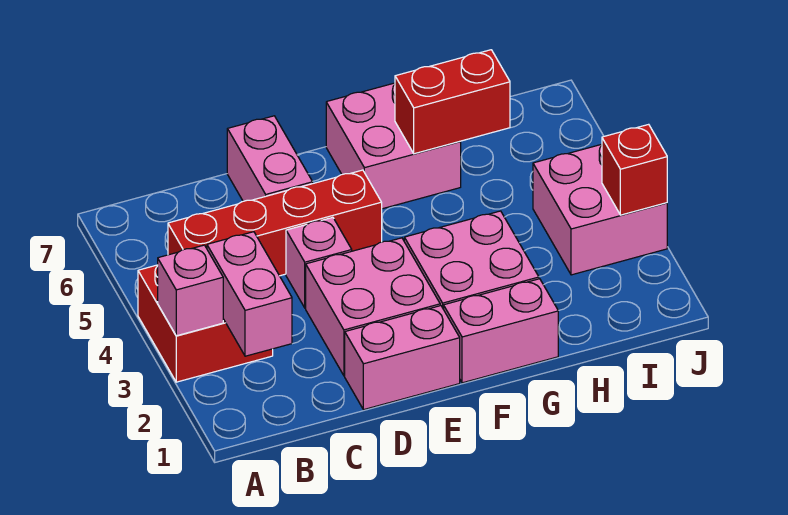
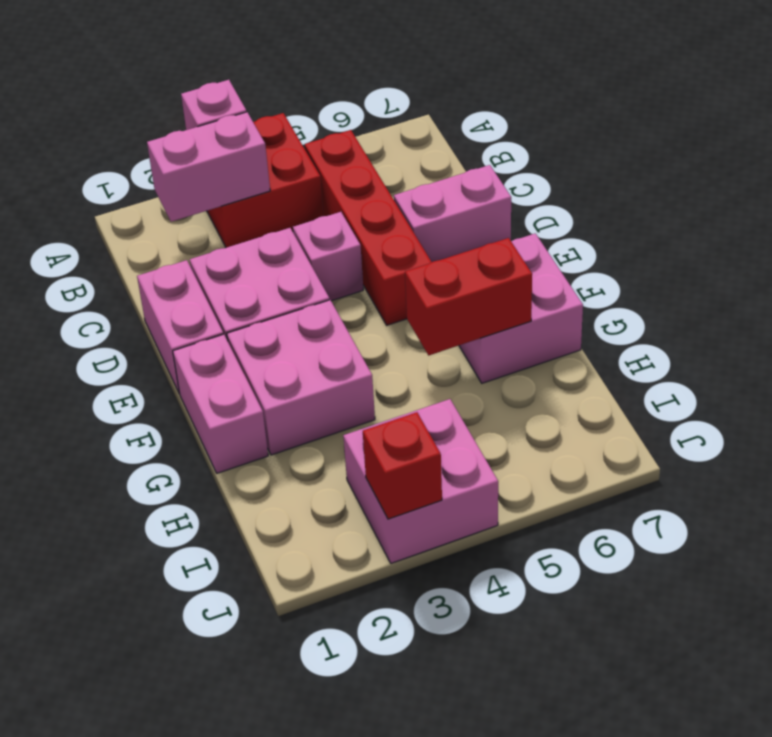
red brick G6:H6 level 2 -> red brick G5:G6 level 2

